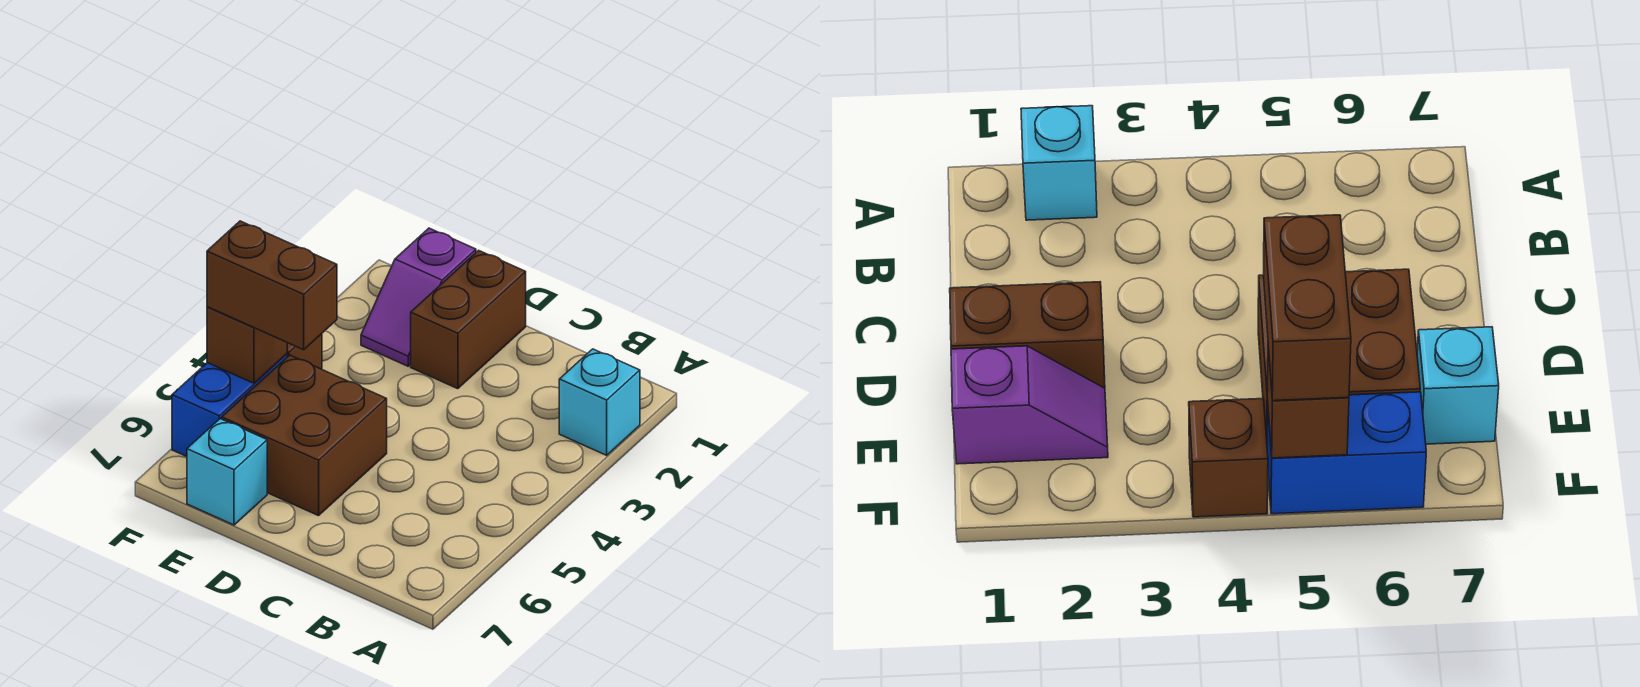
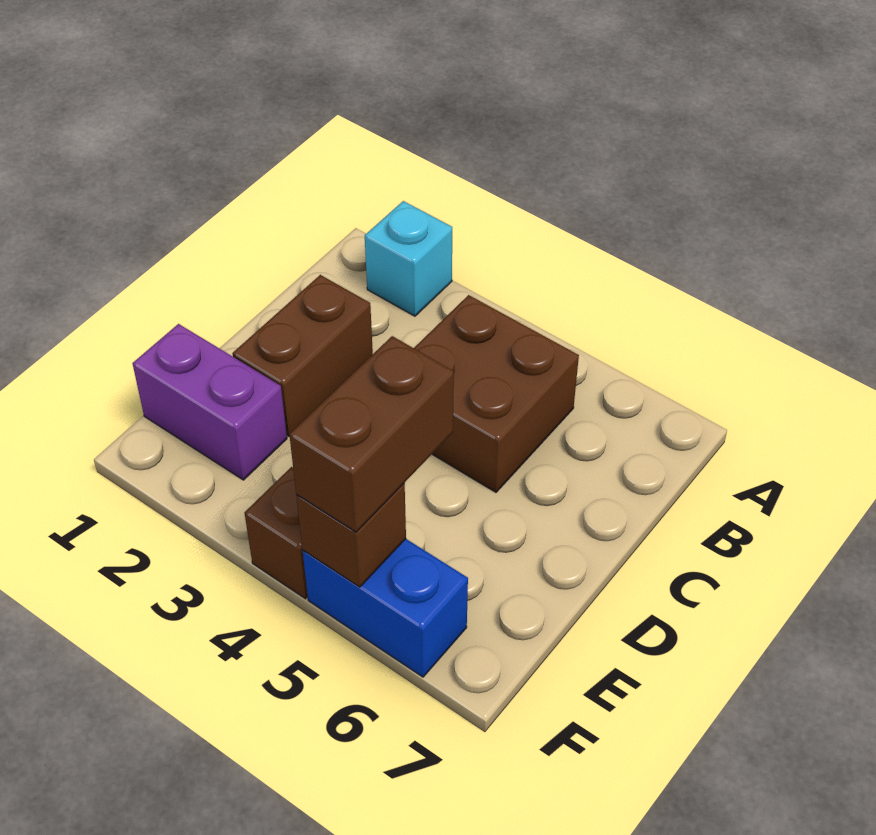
brown brick D1:D2 level 1 -> brown brick C2:D2 level 1
brown brick D5:E6 level 1 -> brown brick B4:C5 level 1
purple slope E1:E2 level 1 top 1 -> purple brick E1:E2 level 1
cyan brick E7 level 1 -> none

